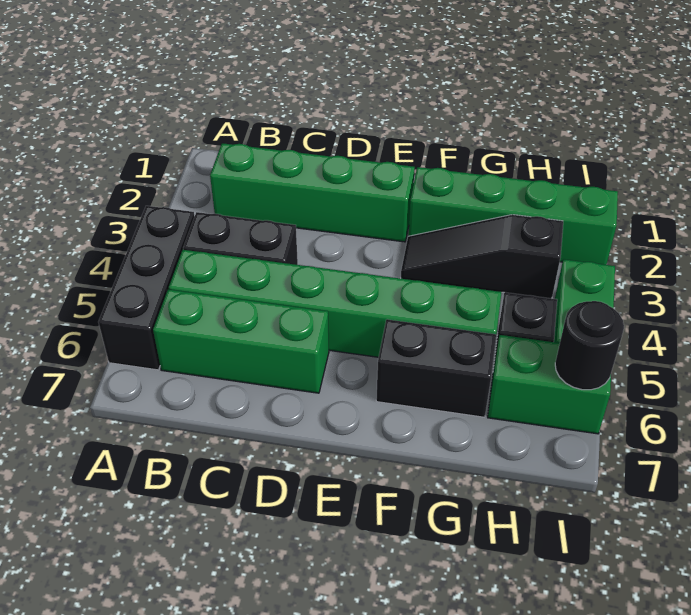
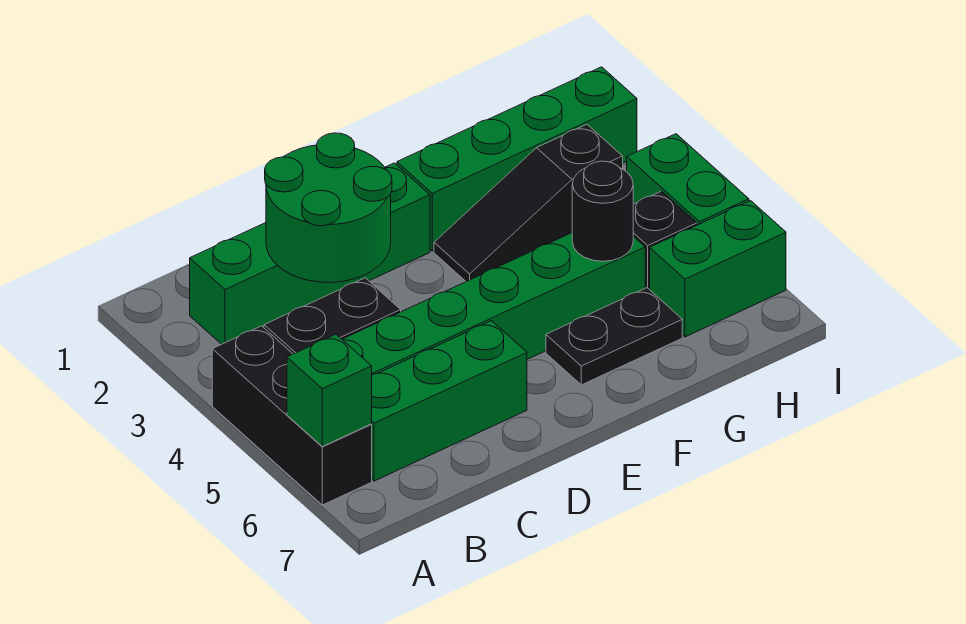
none -> green brick A6 level 2
none -> green round brick C2:D3 level 2
black brick F6:G6 level 1 -> black plate F6:G6 level 1
black round brick I6 level 2 -> black round brick G5 level 2

